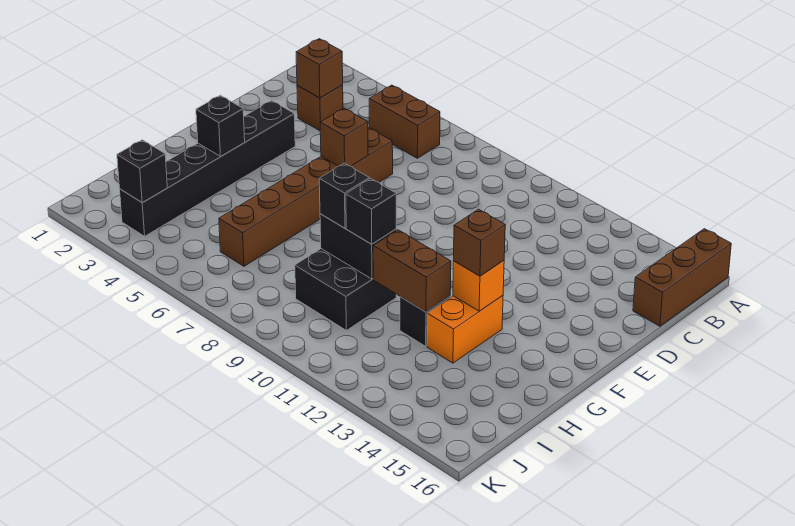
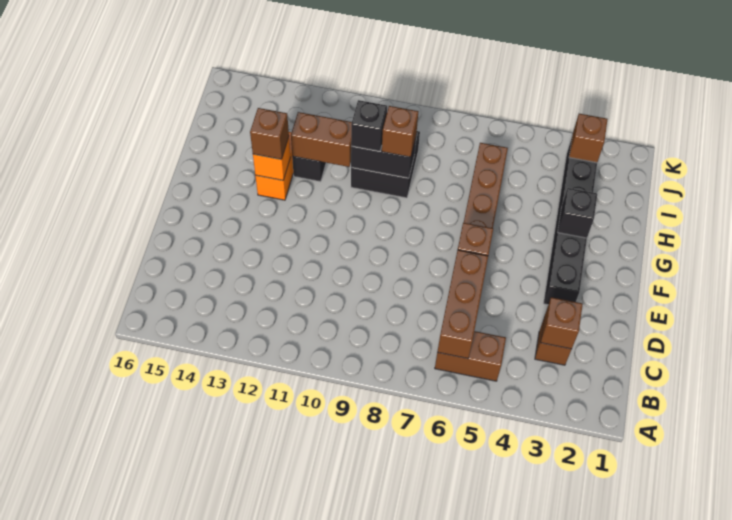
brown brick A16:C16 level 1 -> brown brick B6:D6 level 2
black brick H9 level 3 -> brown brick H9 level 3
black brick J3 level 2 -> brown brick J3 level 2

